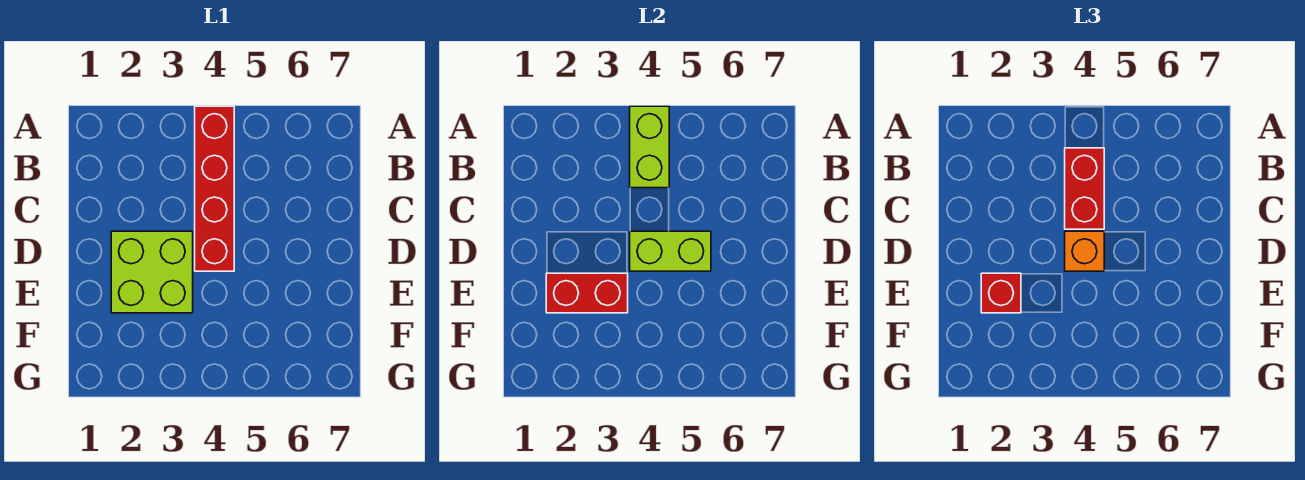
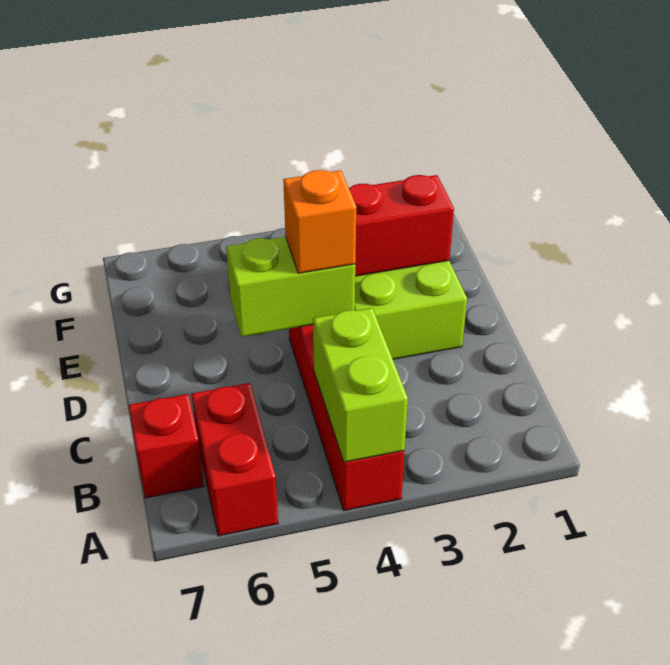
red brick B4:C4 level 3 -> red brick A6:B6 level 1
red brick E2 level 3 -> red brick B7 level 1

